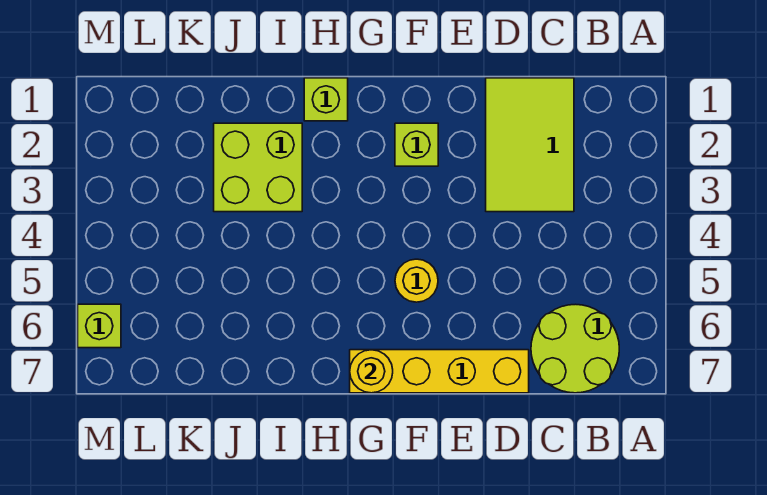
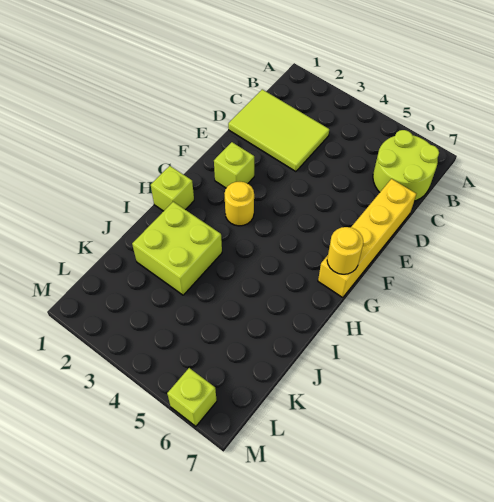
yellow round brick F5 level 1 -> yellow round brick G3 level 1

